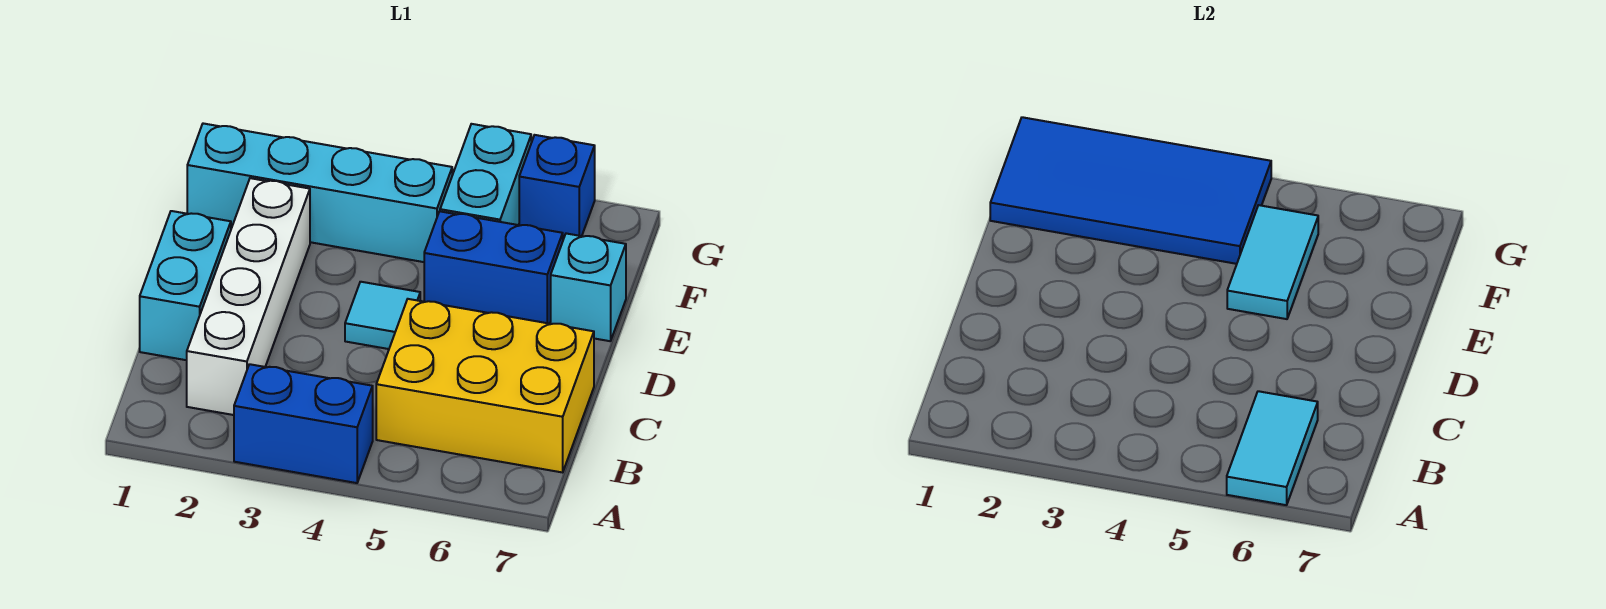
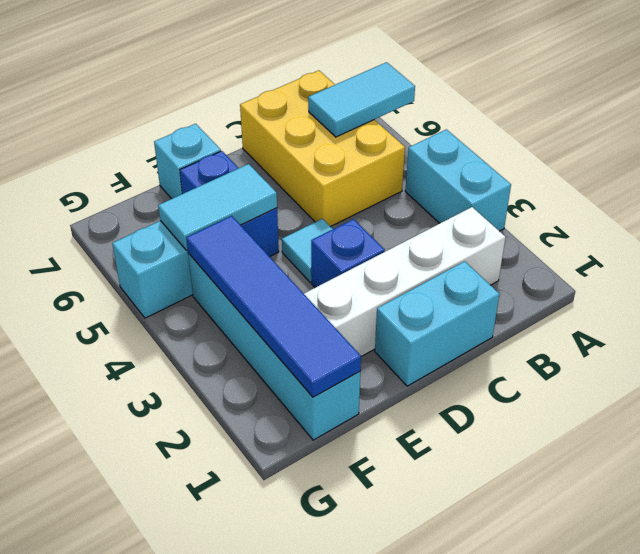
blue brick A3:A4 level 1 -> cyan brick A3:A4 level 1
blue tile F1:G4 level 2 -> blue tile F1:F4 level 2
blue brick G6 level 1 -> blue brick D3 level 1

